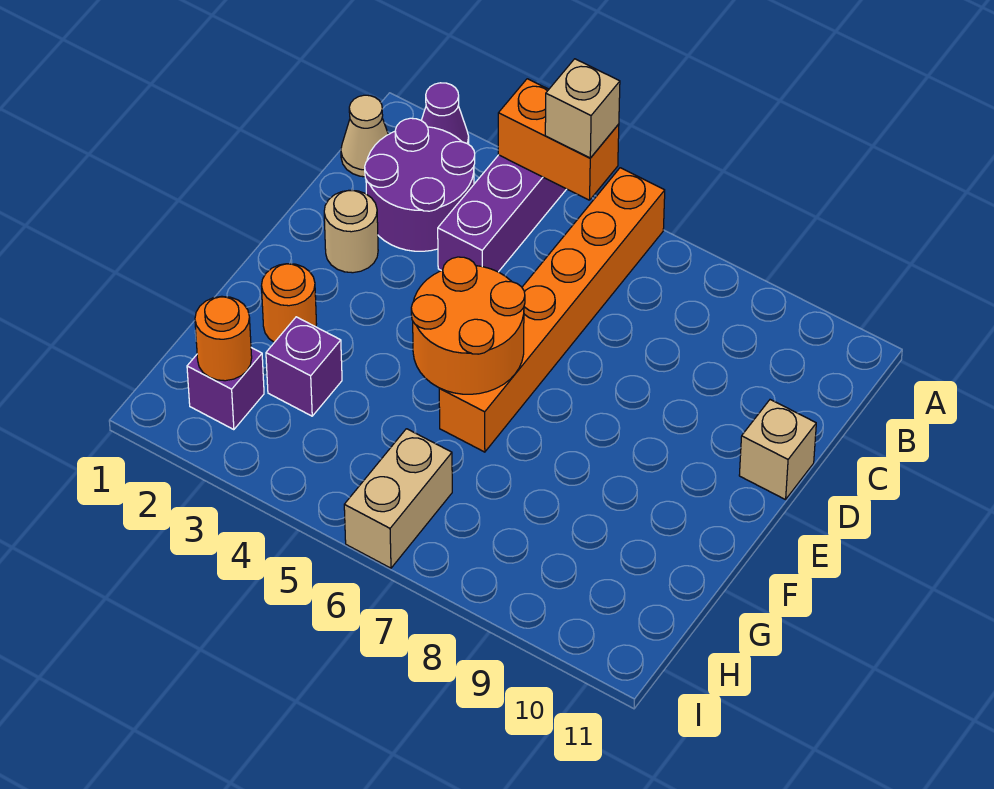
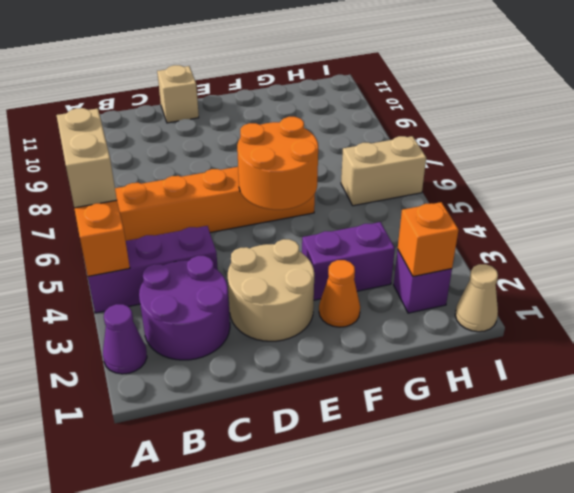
tan brick A5 level 3 -> tan brick A5:A6 level 3
tan cone B1 level 1 -> tan cone I1 level 1
tan round brick D2 level 1 -> tan round brick D2:E3 level 1
orange round brick F2 level 1 -> orange cone F2 level 1
purple brick G3 level 1 -> purple brick F3:G3 level 1
orange round brick H2 level 2 -> orange brick H2 level 2

